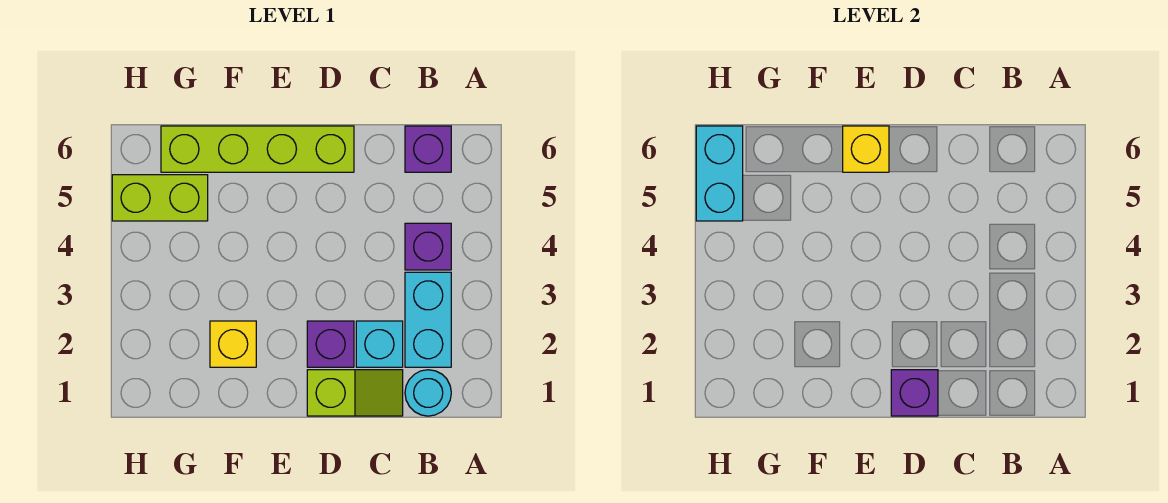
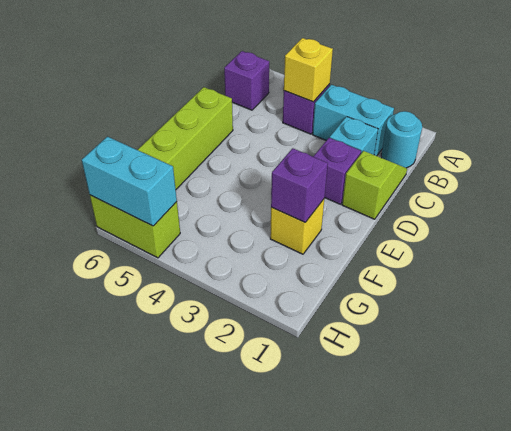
purple brick D1 level 2 -> purple brick F2 level 2
yellow brick E6 level 2 -> yellow brick B4 level 2
lime brick G5:H5 level 1 -> lime brick H5:H6 level 1

